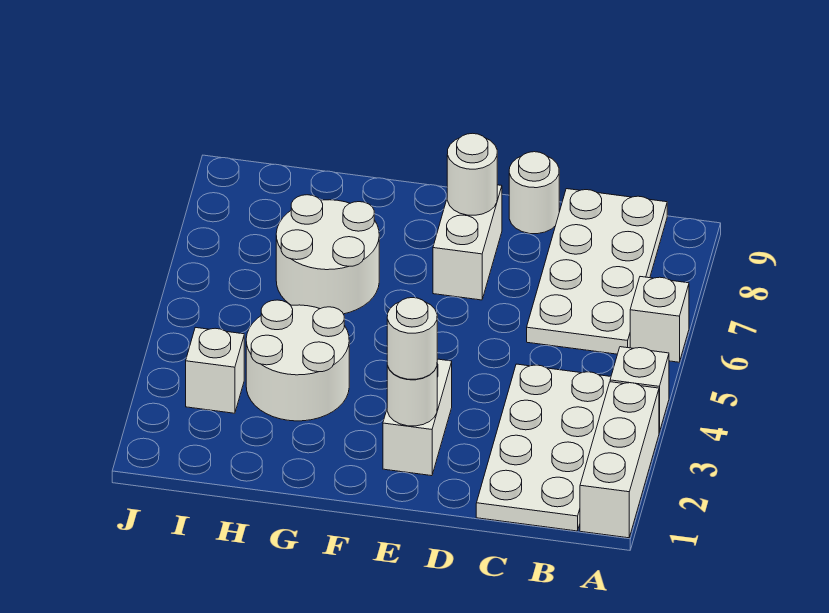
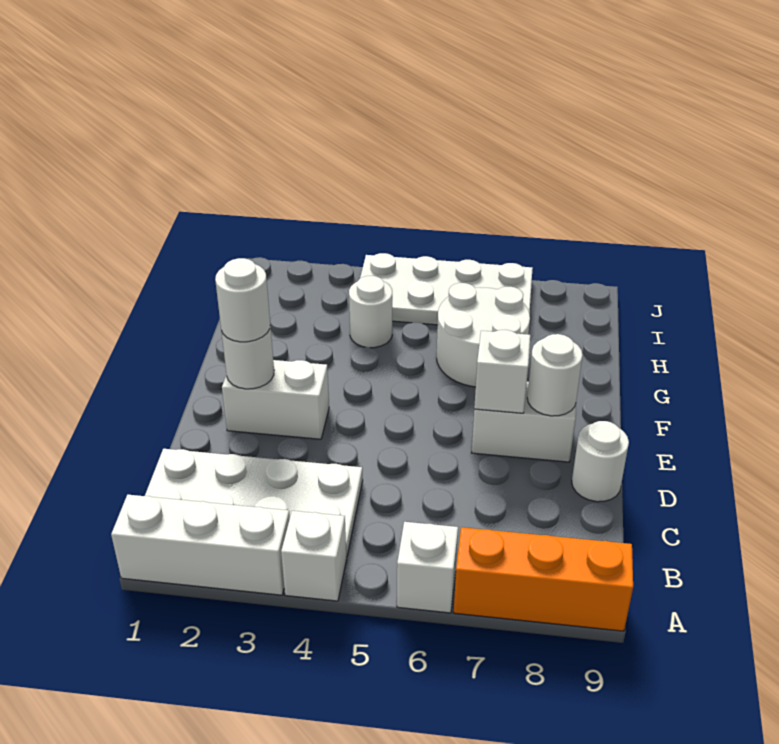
none -> orange brick A7:A9 level 1
white plate B6:C9 level 1 -> white plate I4:J7 level 1
white round brick G3:H4 level 1 -> white round brick H4 level 1
white brick I3 level 1 -> white brick E7 level 2

